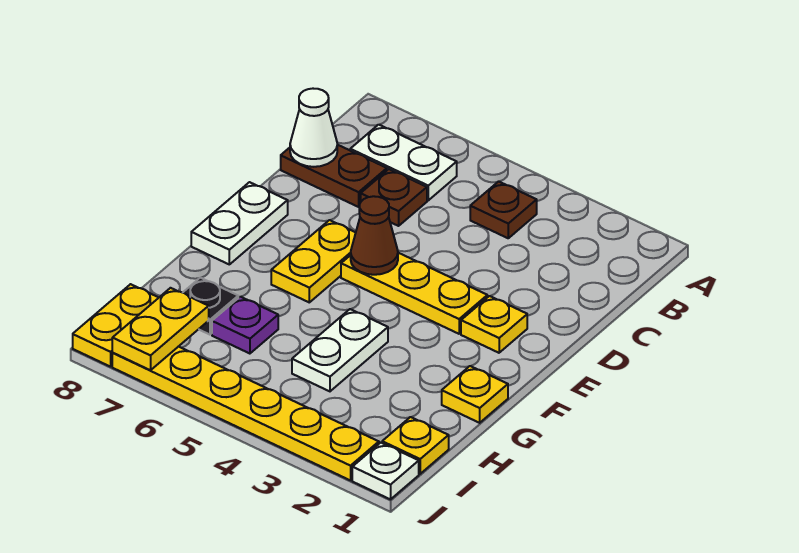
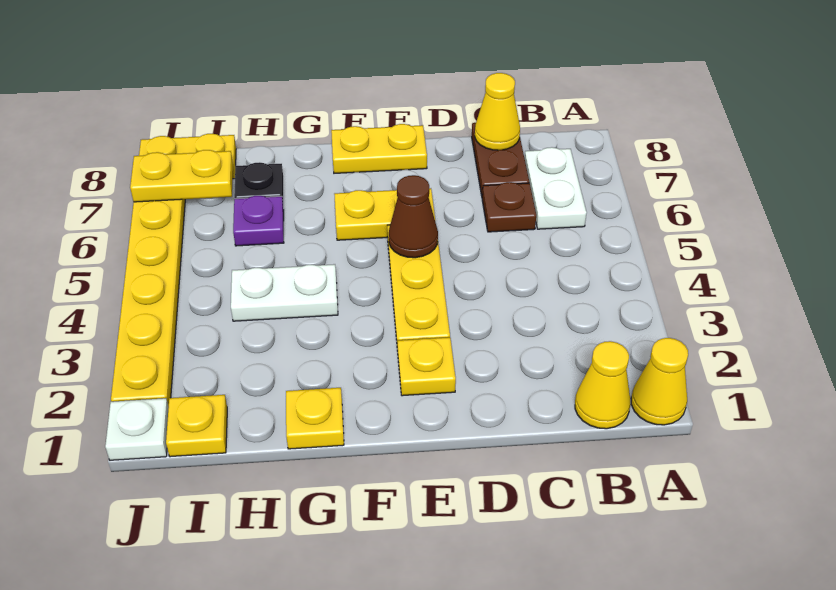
none -> yellow cone A1 level 1
none -> yellow cone B1 level 1
brown plate B4 level 1 -> none
white cone C8 level 2 -> yellow cone C8 level 2
white plate E8:F8 level 1 -> yellow plate E8:F8 level 1

